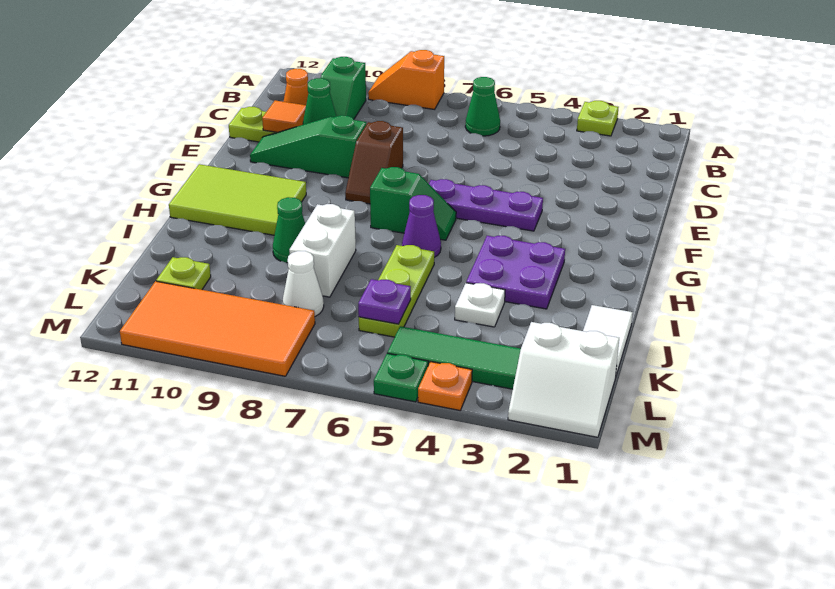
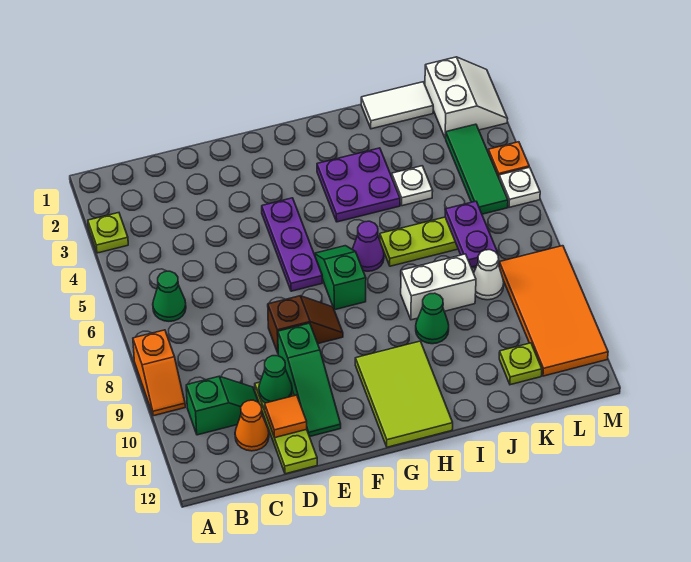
purple plate K6 level 2 -> purple plate K6:K7 level 2
green plate M5 level 1 -> white plate M5 level 1

